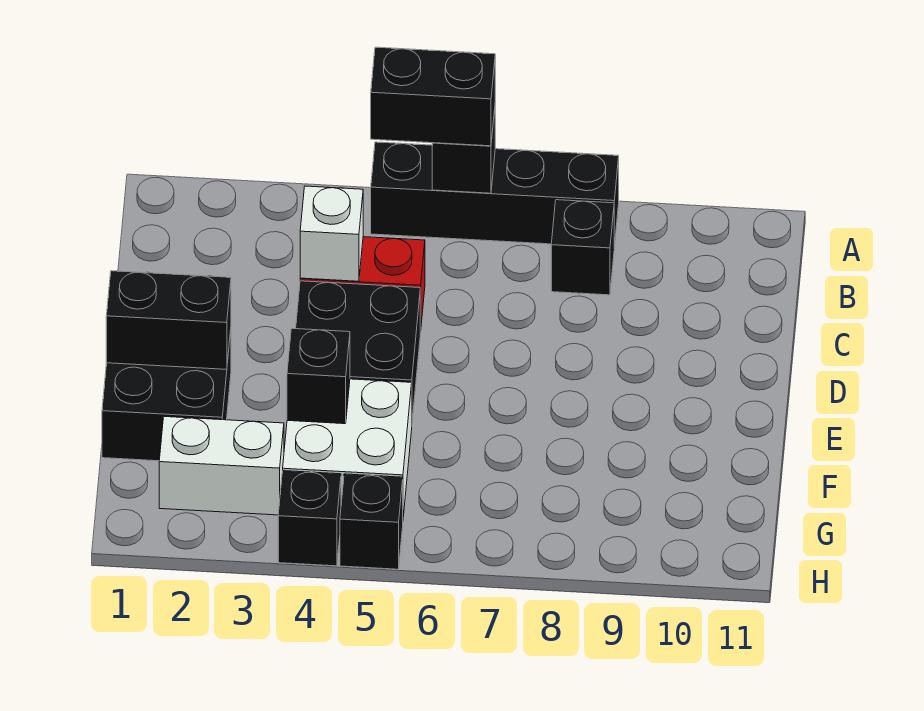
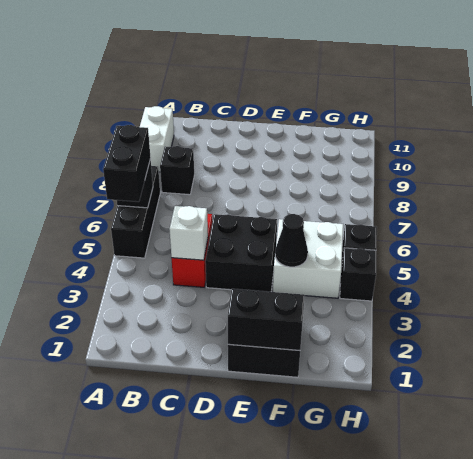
black brick A5:A8 level 1 -> black brick A5:A7 level 1
black brick E1:E2 level 2 -> black brick E1:F1 level 2
black brick F4 level 2 -> black cone F4 level 2
white brick G2:G3 level 1 -> white brick A9:A10 level 1

